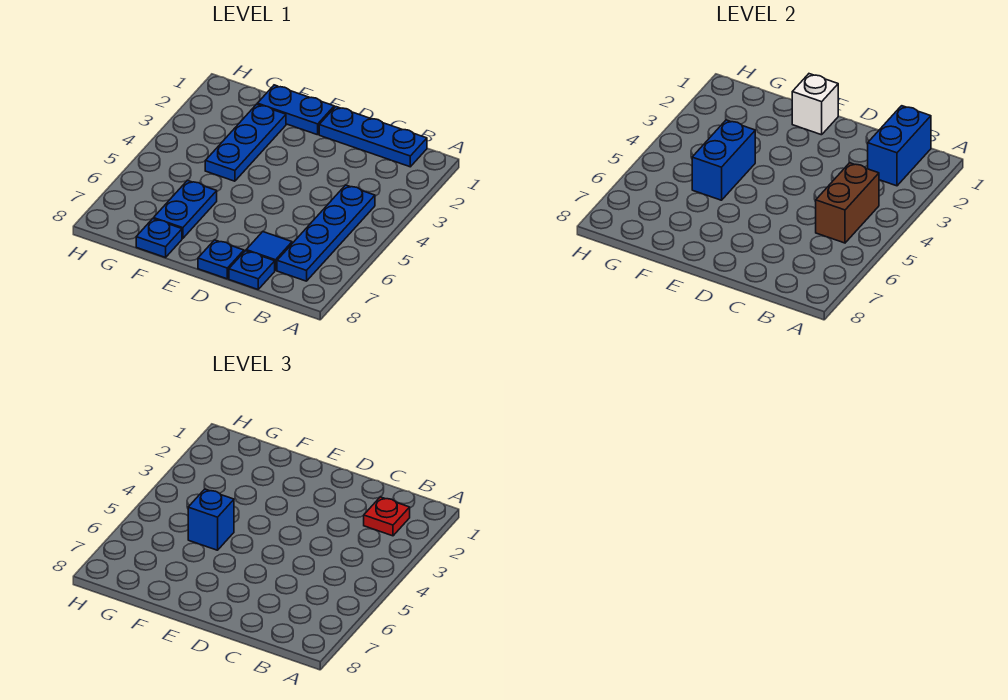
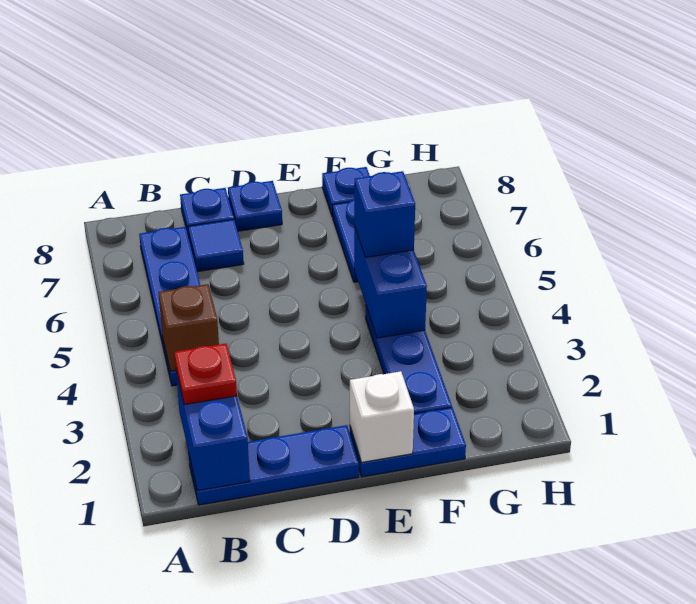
brown brick B4:B5 level 2 -> brown brick B4 level 2

